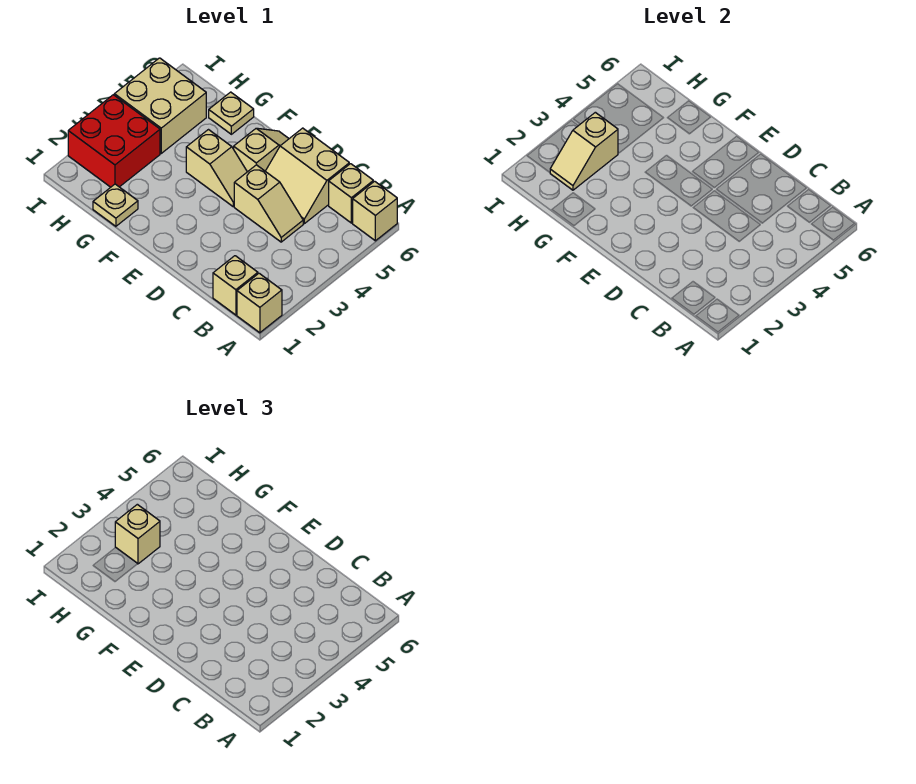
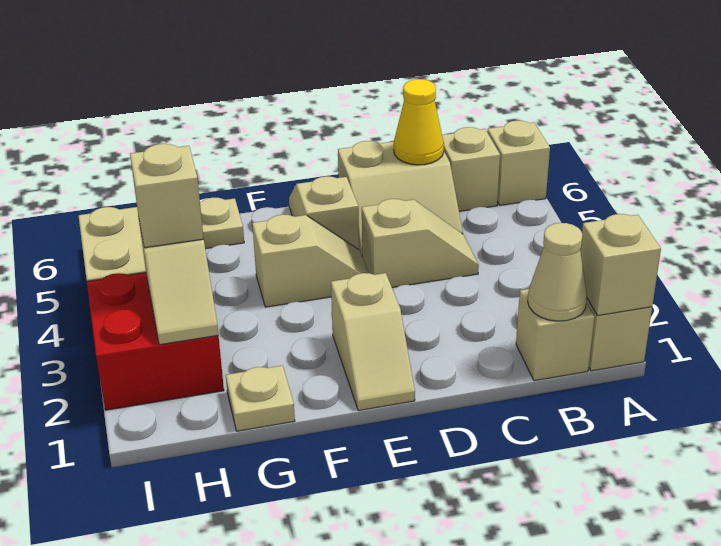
none -> tan brick A1 level 2
none -> tan cone B1 level 2
none -> yellow cone C6 level 2
none -> tan slope E1:E2 level 1 top 2

